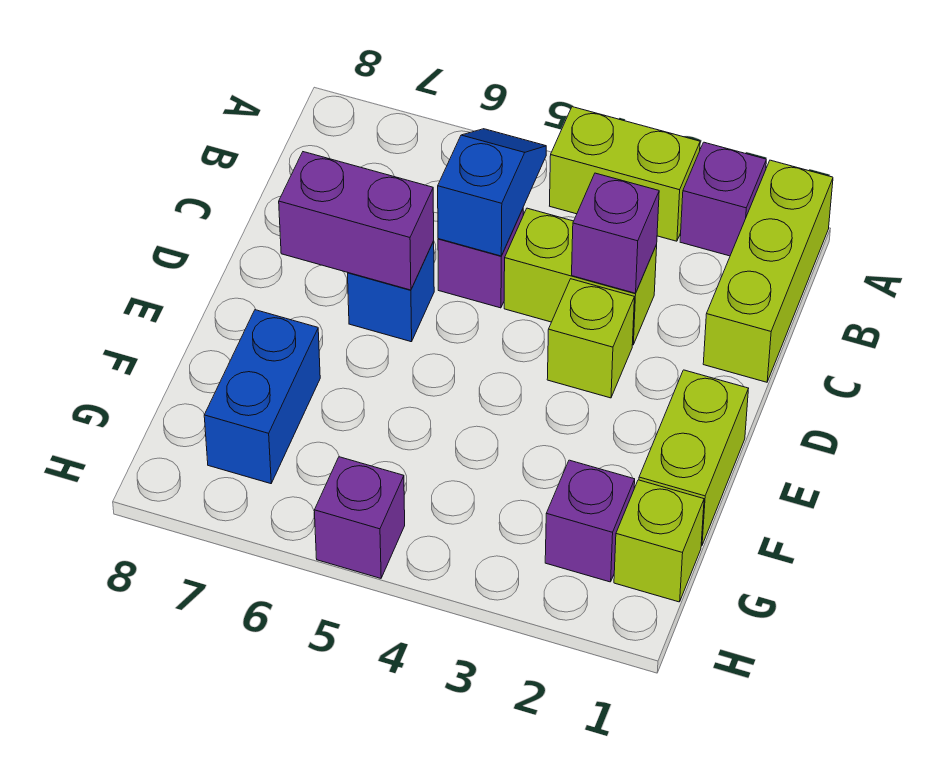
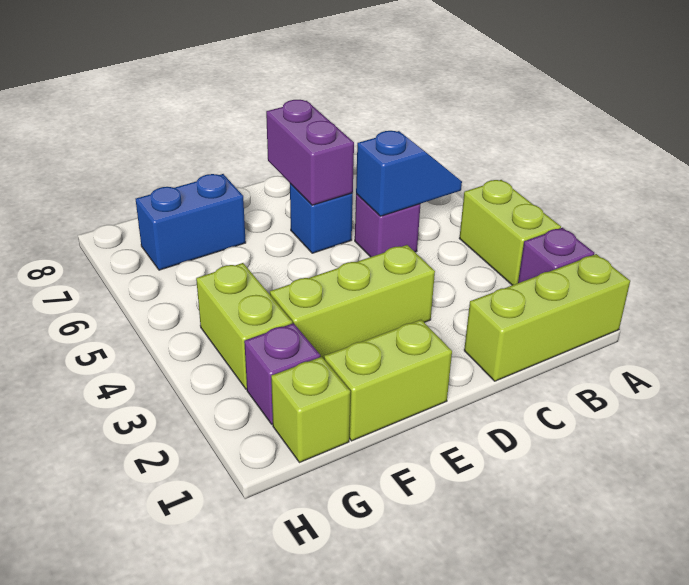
lime brick C3:C4 level 1 -> lime brick G3:G4 level 1
purple brick C3 level 2 -> none
lime brick D3 level 1 -> lime brick D3:F3 level 1
purple brick H5 level 1 -> none

